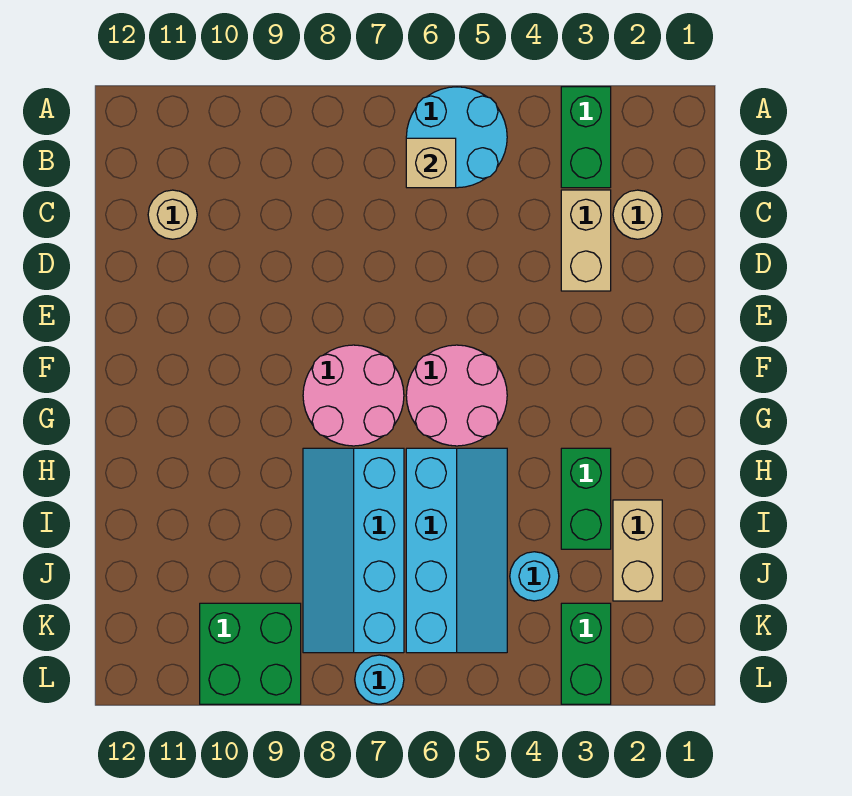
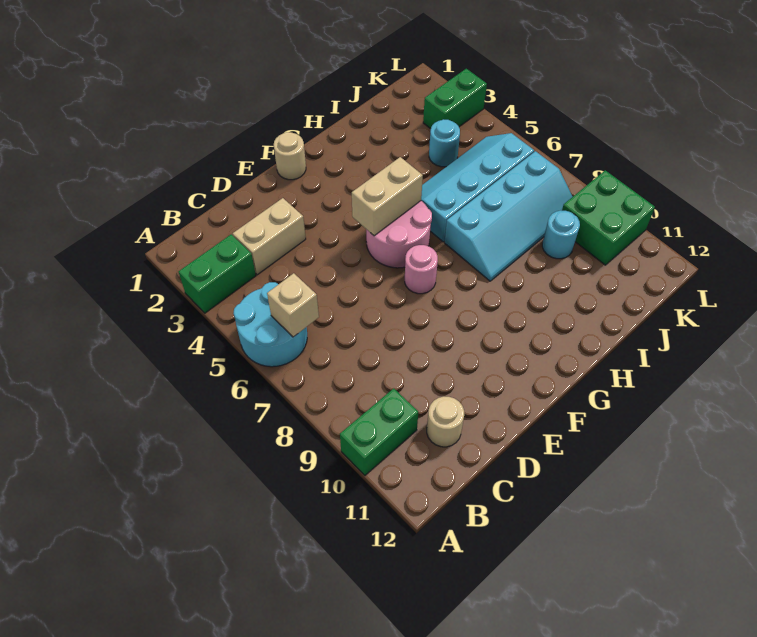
tan round brick C2 level 1 -> tan round brick F1 level 1
pink round brick F7:G8 level 1 -> pink round brick F7 level 1
green brick H3:I3 level 1 -> green brick A10:B10 level 1
tan brick I2:J2 level 1 -> tan brick F5:G5 level 2
cyan round brick L7 level 1 -> cyan round brick J9 level 1

